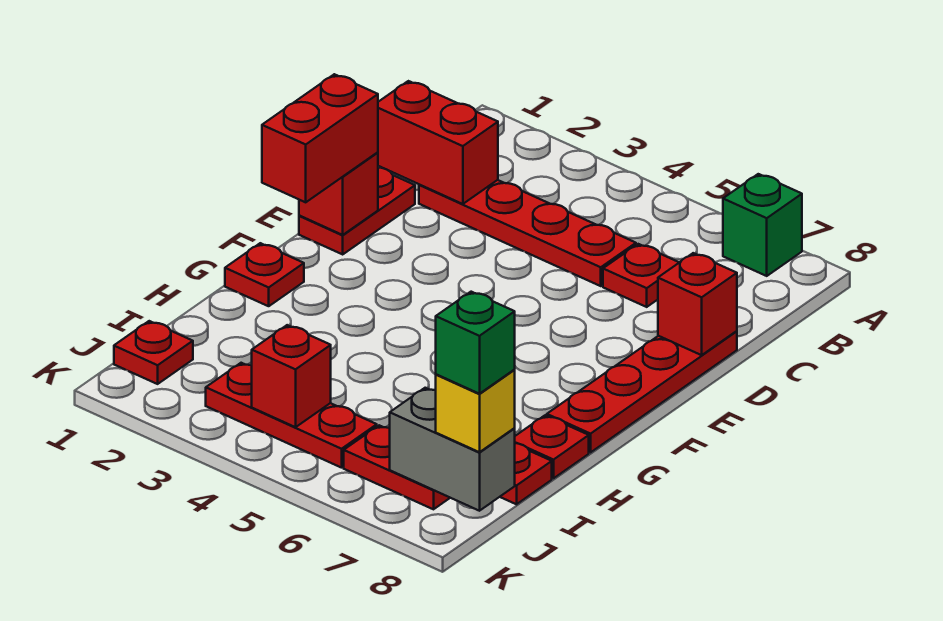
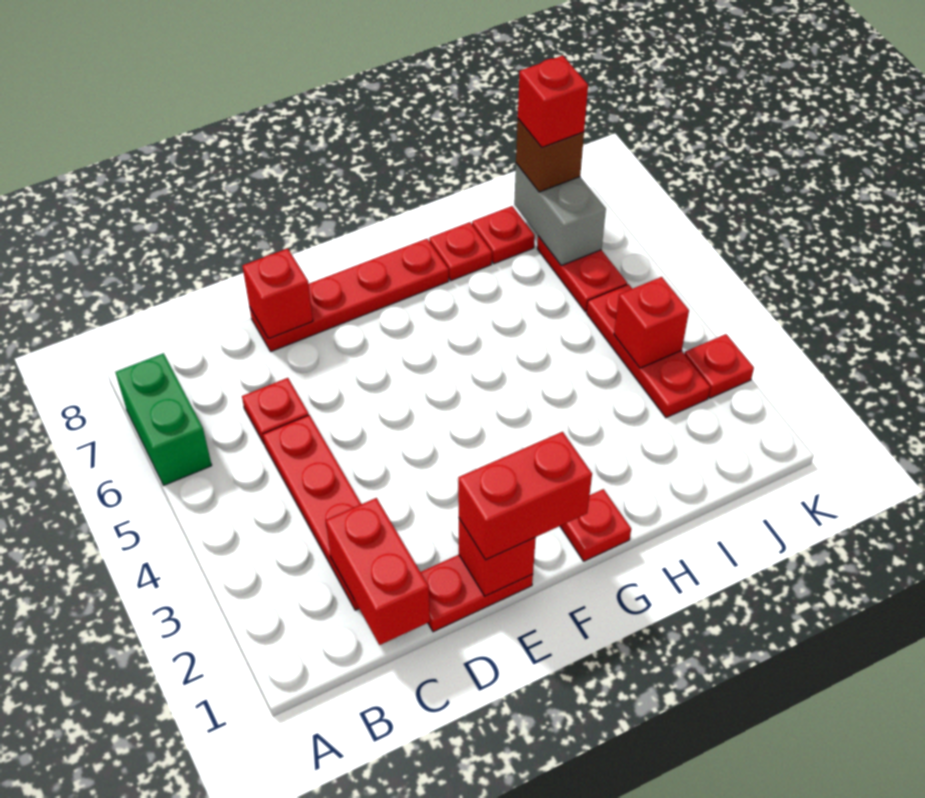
green brick A7 level 1 -> green brick A6:A7 level 1
red plate J1 level 1 -> red plate K3 level 1
yellow brick J8 level 3 -> brown brick J8 level 3
green brick J8 level 4 -> red brick J8 level 4

